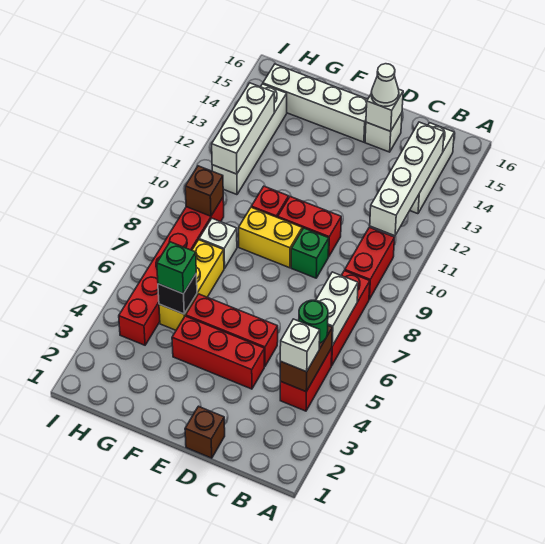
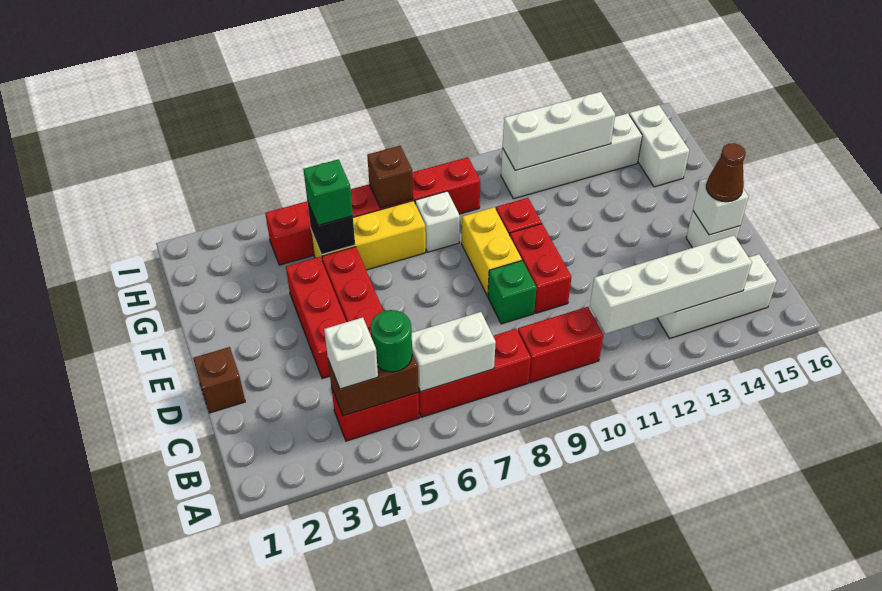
white cone D15 level 3 -> brown cone D15 level 3
white brick E15:H15 level 1 -> white brick G15:H15 level 1
brown brick H9 level 2 -> brown brick H7 level 2

